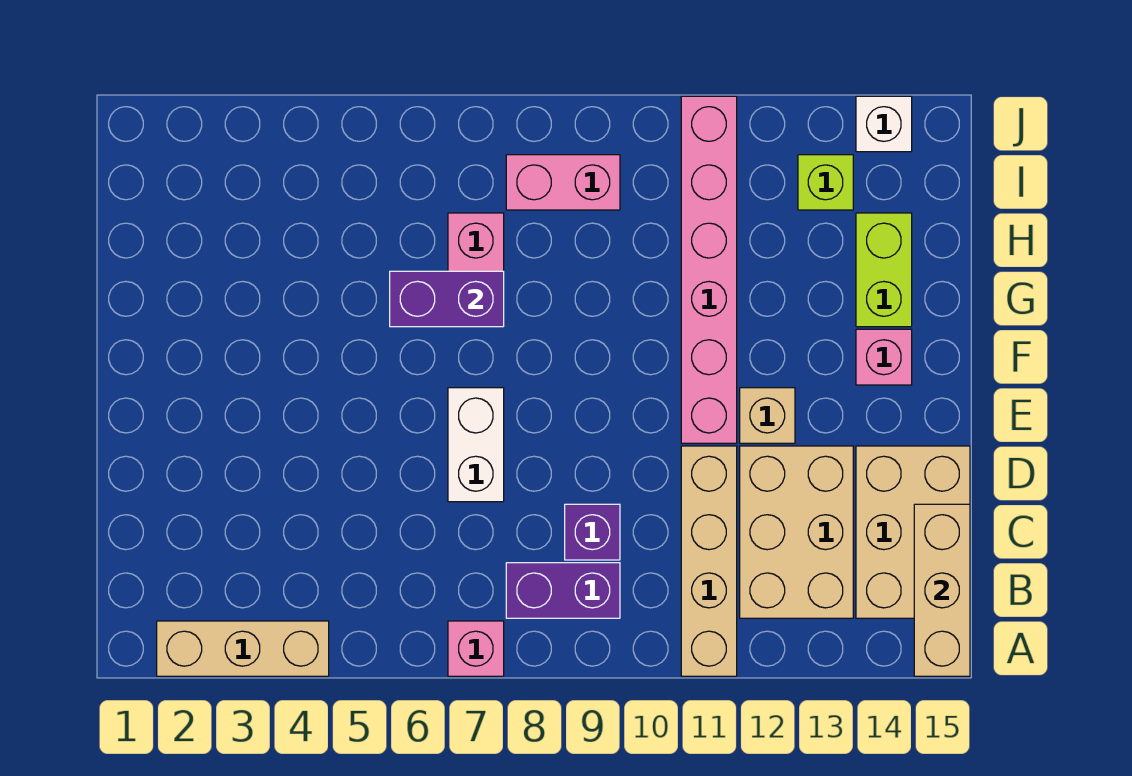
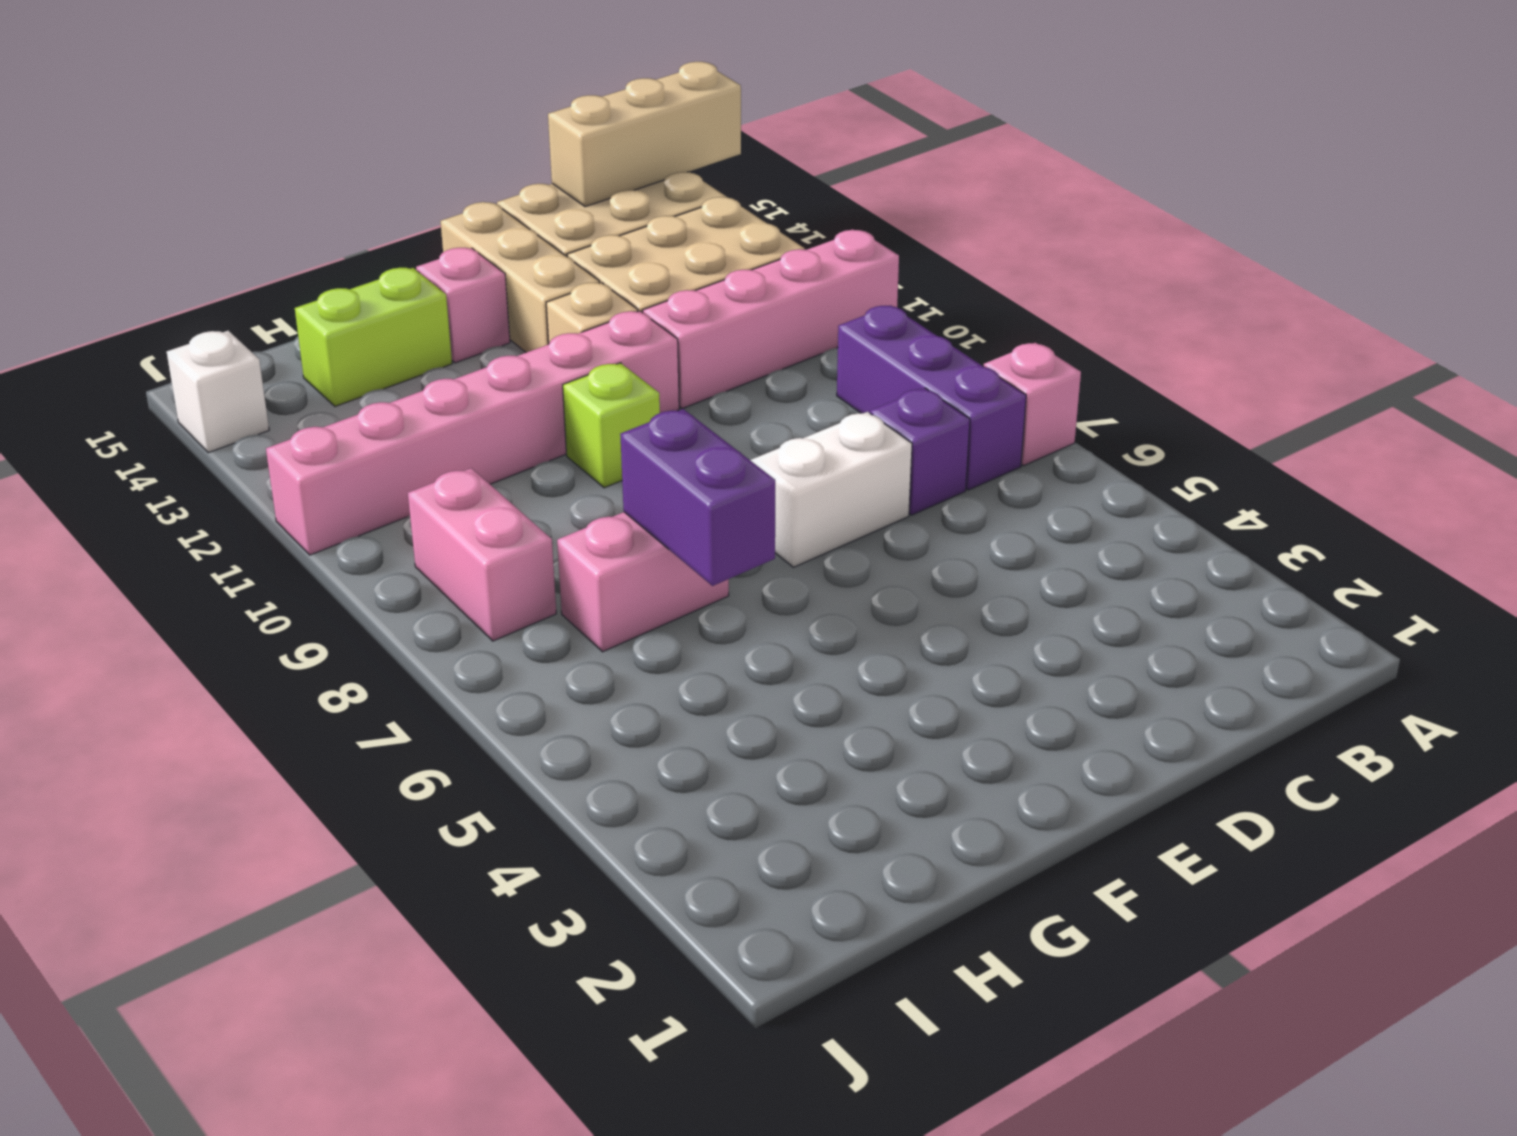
tan brick A2:A4 level 1 -> tan brick E13:E15 level 1
tan brick A11:D11 level 1 -> pink brick A11:D11 level 1
purple brick B8:B9 level 1 -> purple brick B7:B9 level 1
purple brick C9 level 1 -> purple brick C7 level 1
lime brick I13 level 1 -> lime brick F10 level 1

